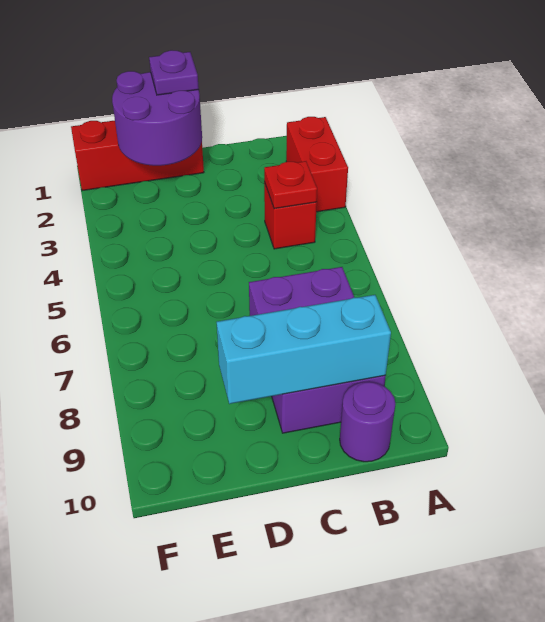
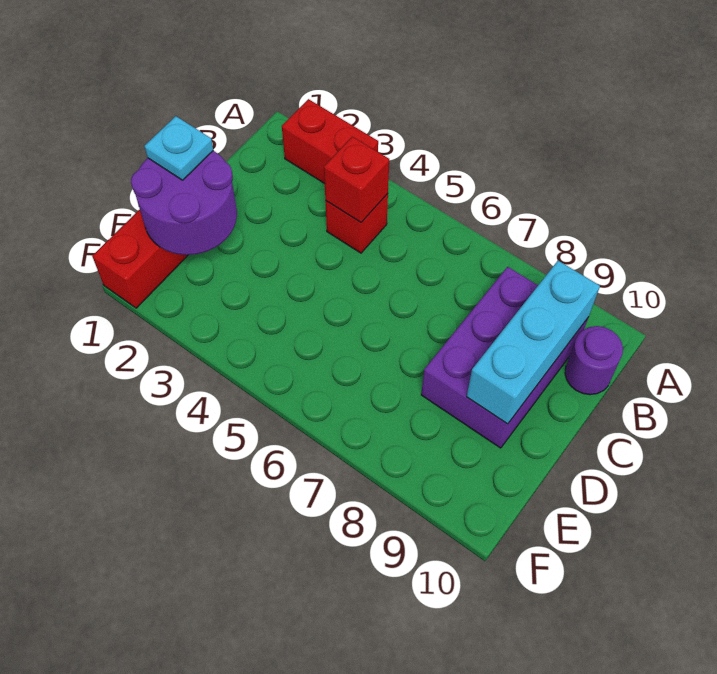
red plate B4 level 2 -> red brick B4 level 2
purple brick B7:C9 level 1 -> purple brick B8:D9 level 1
purple plate D1 level 3 -> cyan plate D1 level 3

